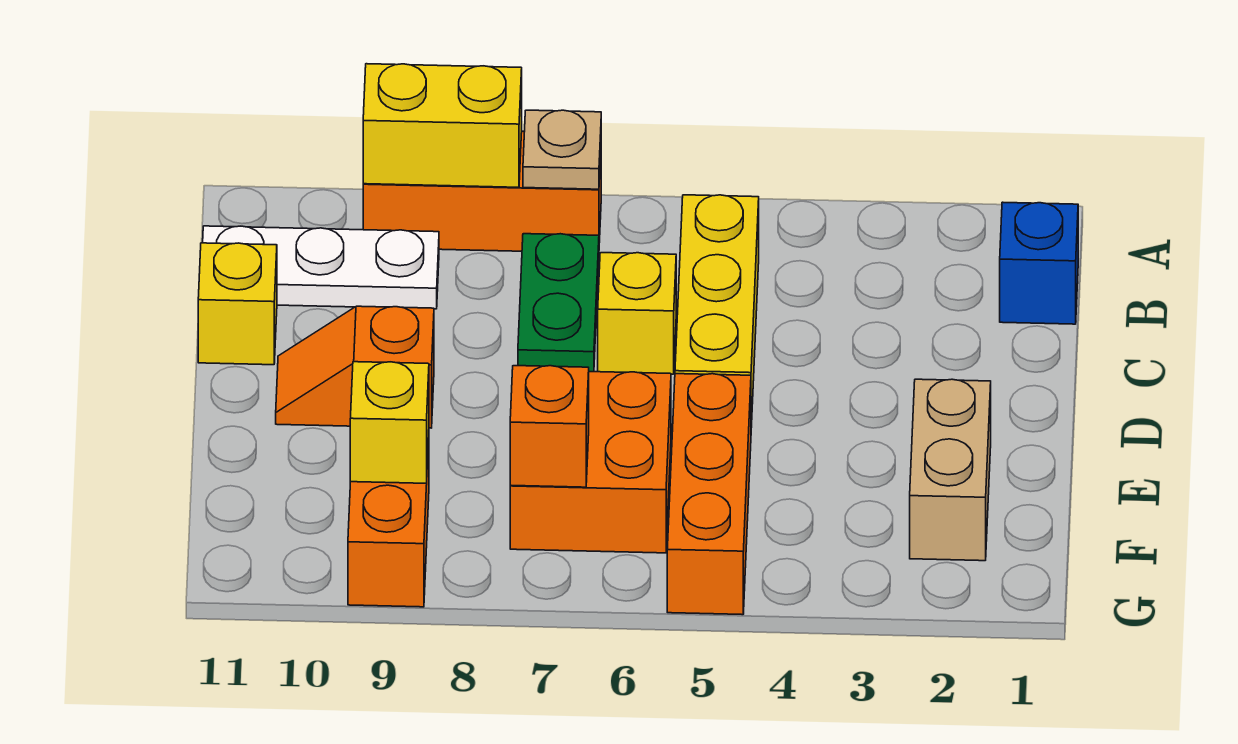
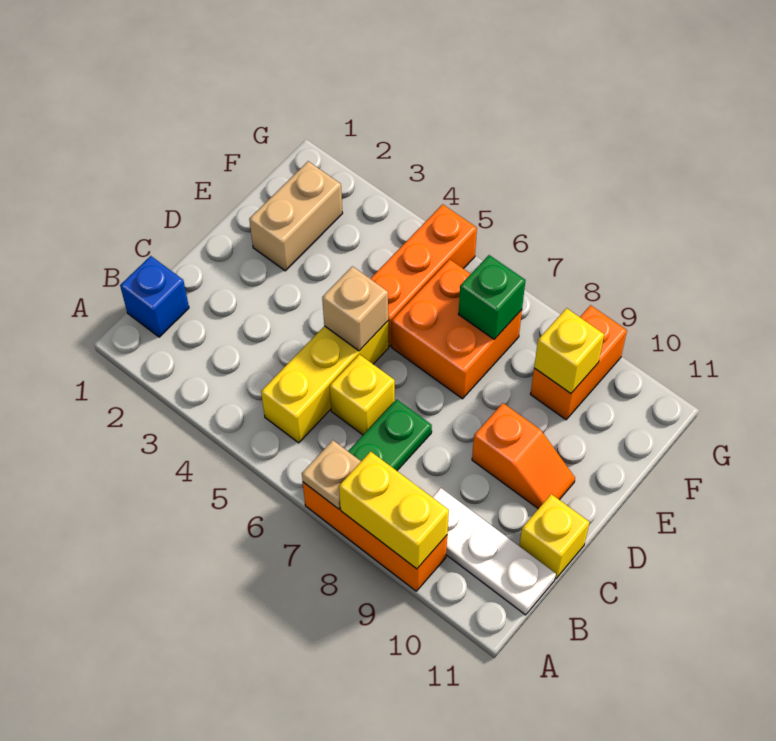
none -> tan brick D5 level 2
orange brick F7 level 2 -> green brick F7 level 2

